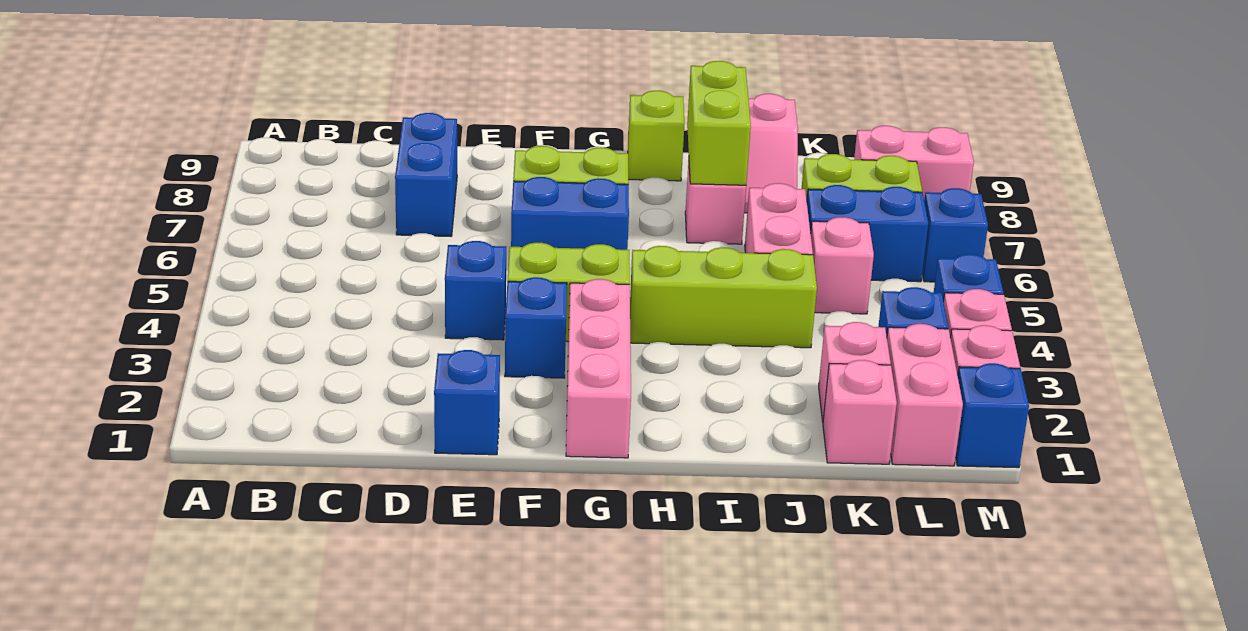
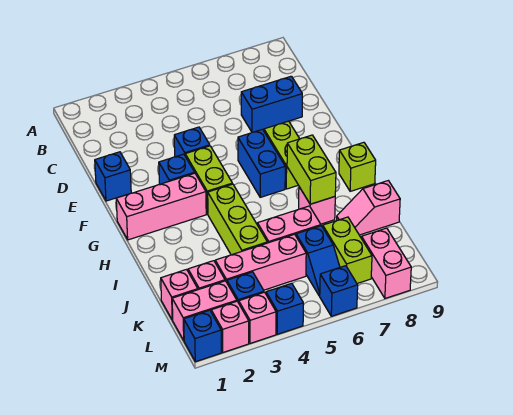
lime brick I7:I8 level 2 -> lime brick H7:I7 level 2
pink brick K5 level 1 -> pink brick K3:K5 level 1
blue brick K6:L6 level 1 -> blue slope K6:L6 level 1 top K

